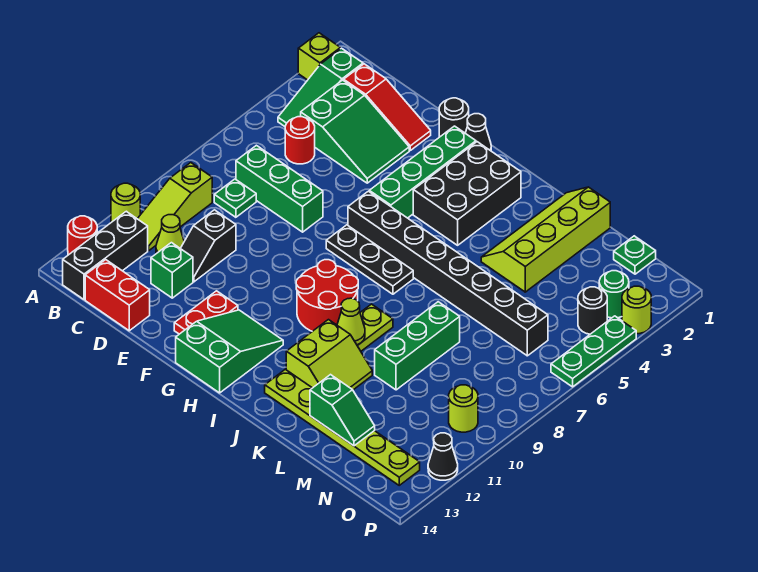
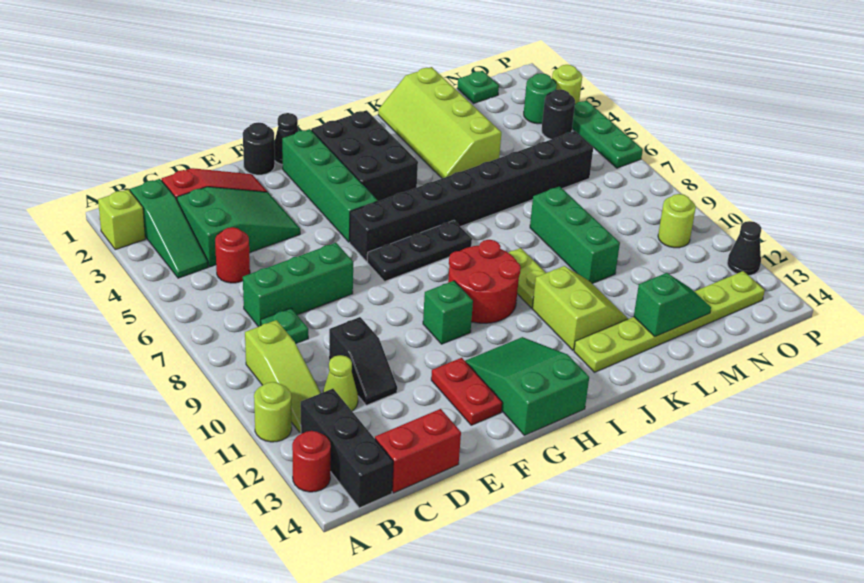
green brick D12 level 1 -> green brick G10 level 1
lime cone J10 level 2 -> none

